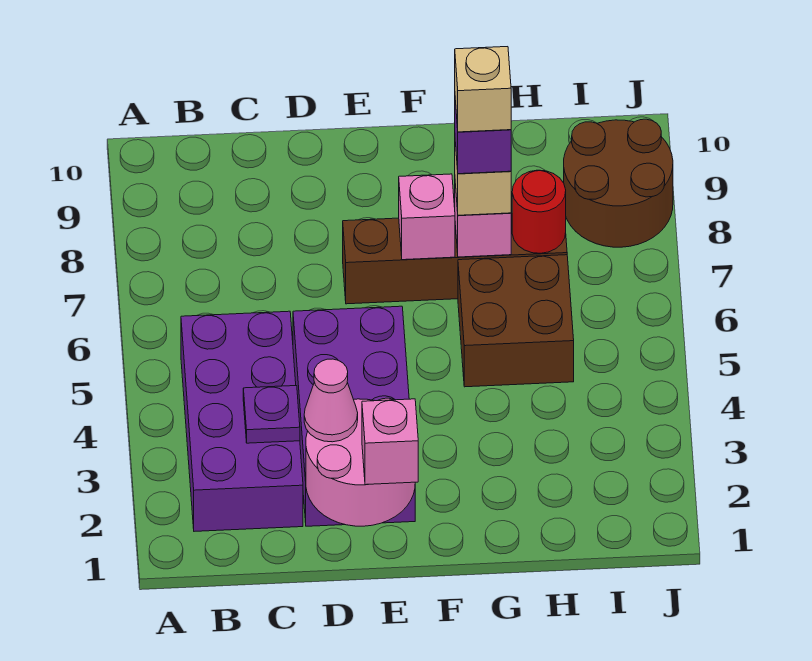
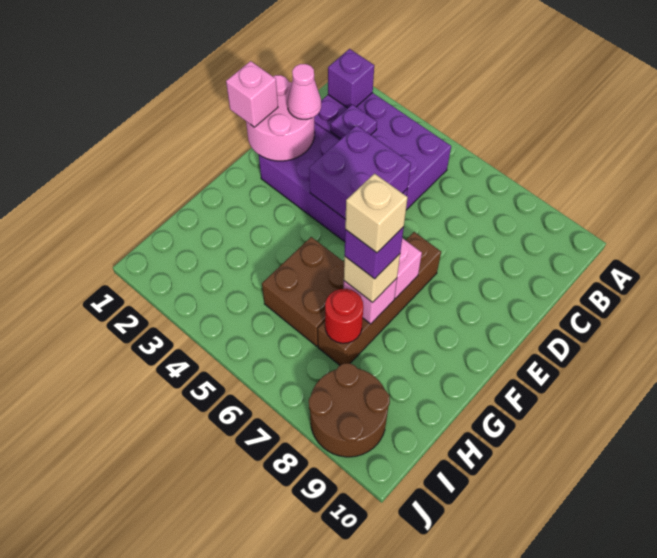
none -> purple brick B2 level 2
none -> purple brick D4:E5 level 2

